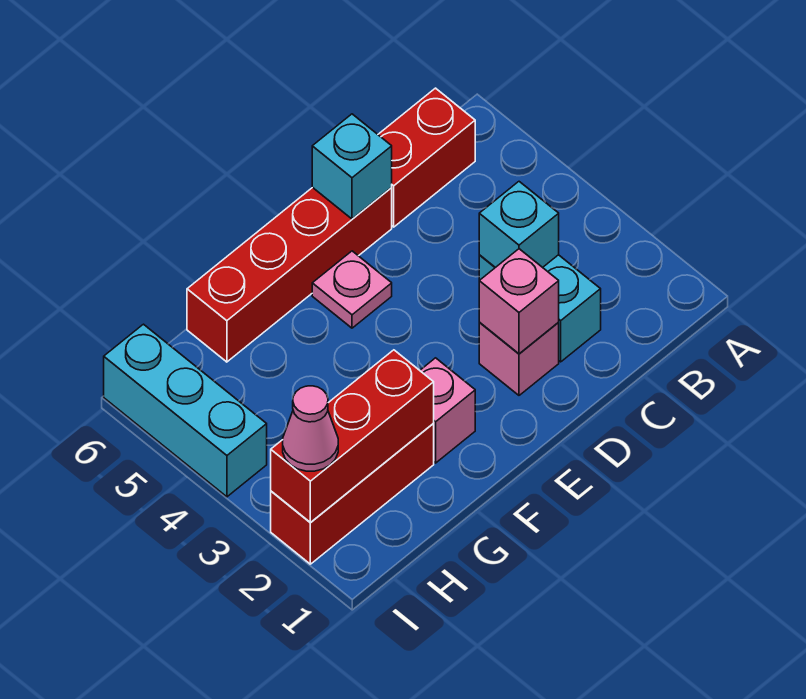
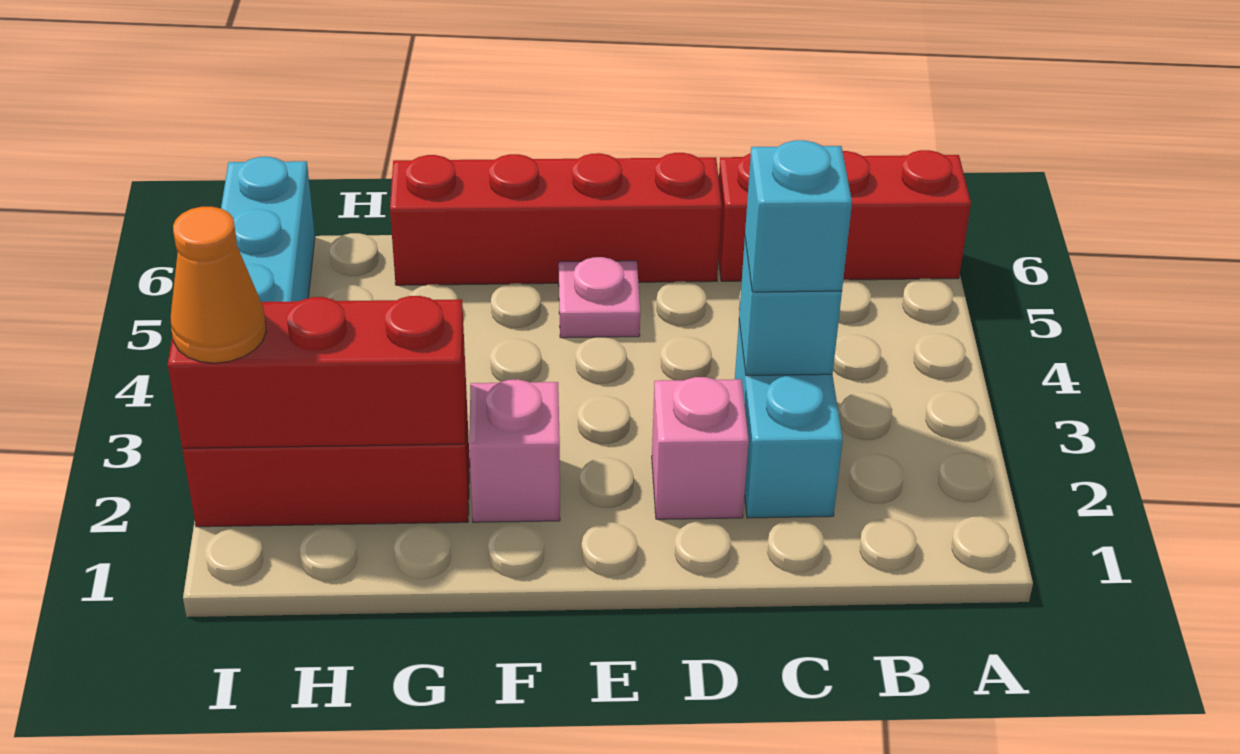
red brick B6:C6 level 1 -> red brick A6:C6 level 1
pink brick D2 level 2 -> none
cyan brick D6 level 2 -> cyan brick C3 level 3
pink cone I2 level 3 -> orange cone I2 level 3

